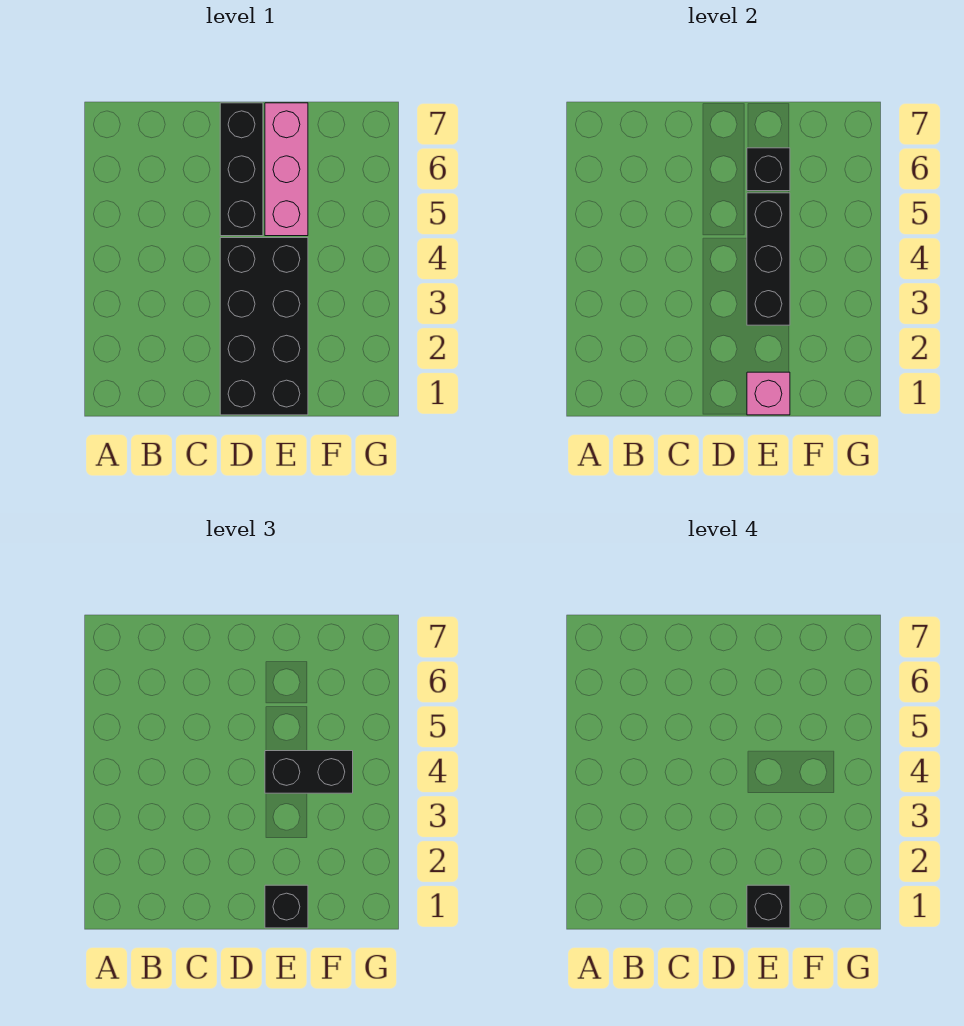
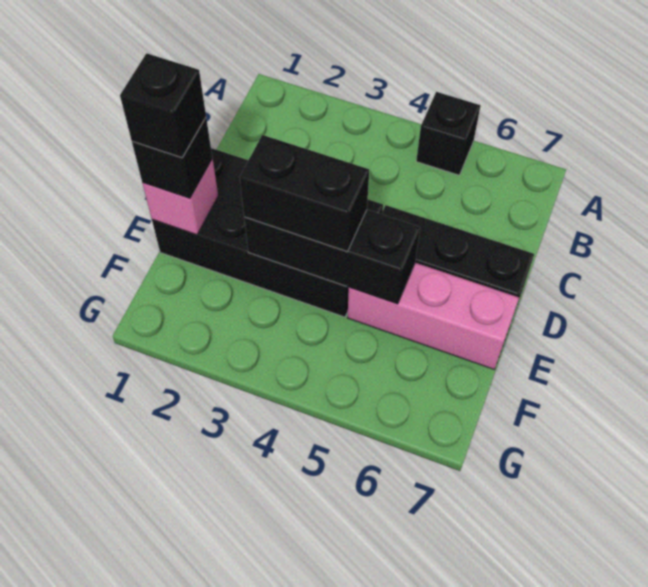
black brick E4:F4 level 3 -> black brick E3:E4 level 3
black brick E6 level 2 -> black brick A5 level 1

